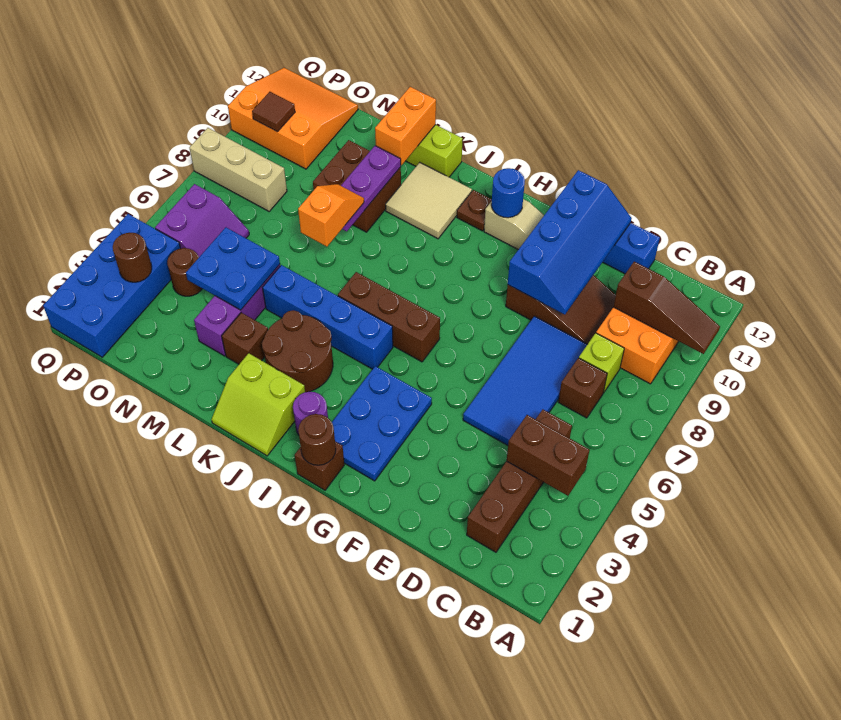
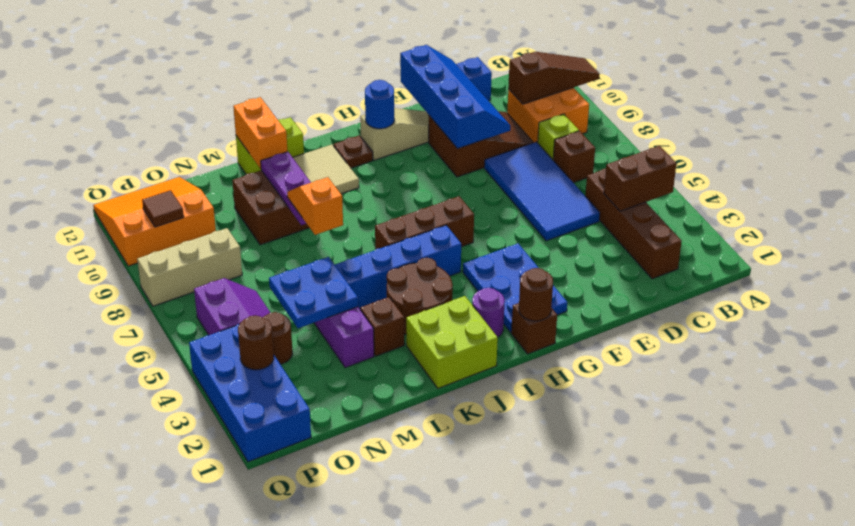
lime slope J1:K2 level 1 top 2 -> lime brick J1:K2 level 1

